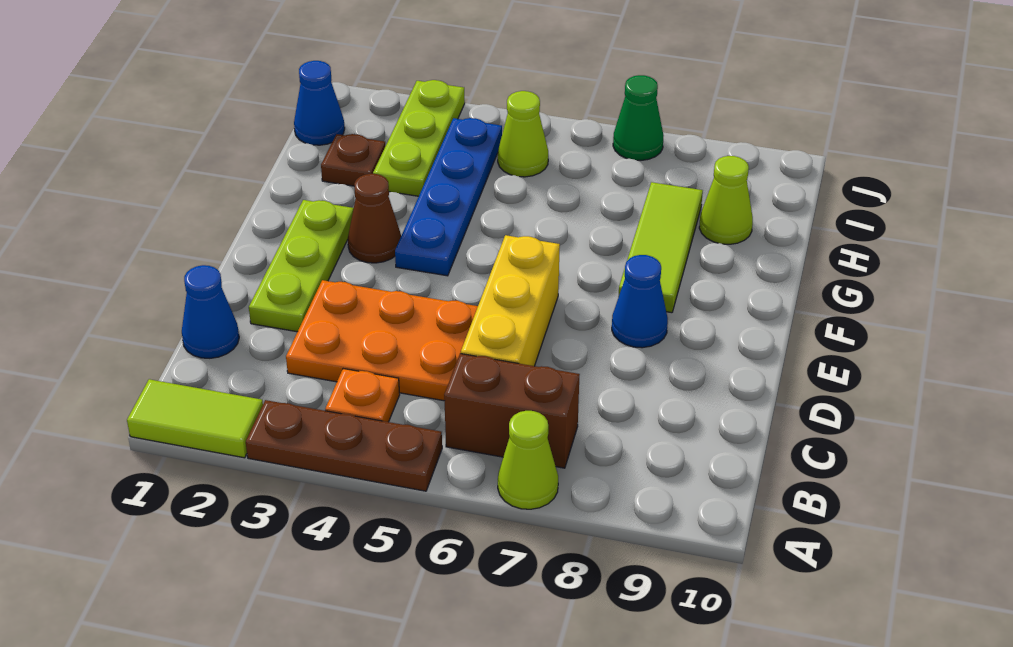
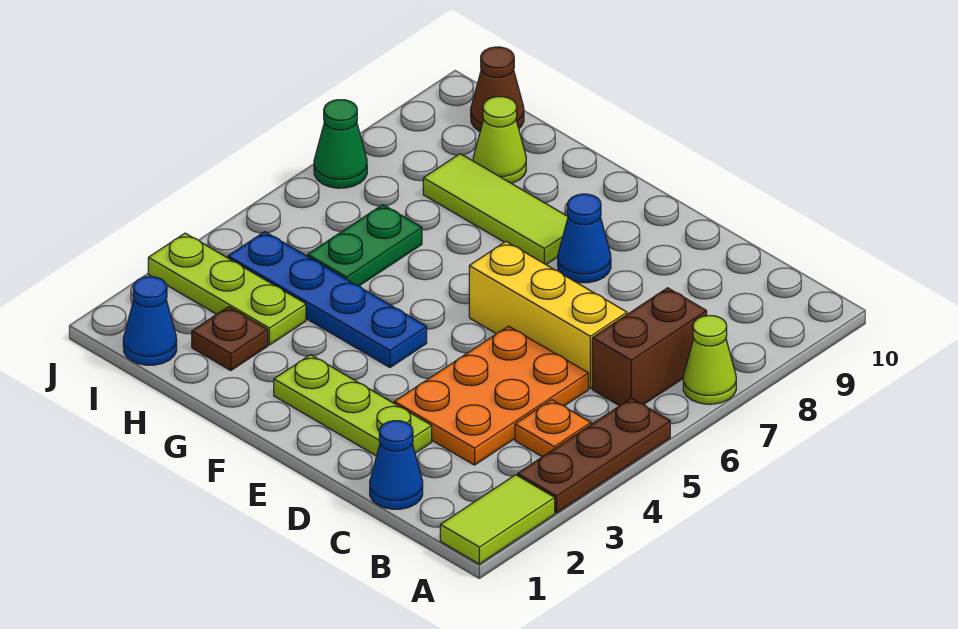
brown cone F3 level 1 -> brown cone I10 level 1
none -> green plate H5:H6 level 1
lime cone I5 level 1 -> none

